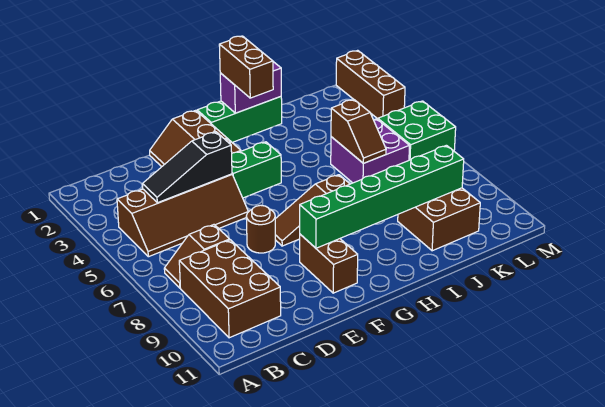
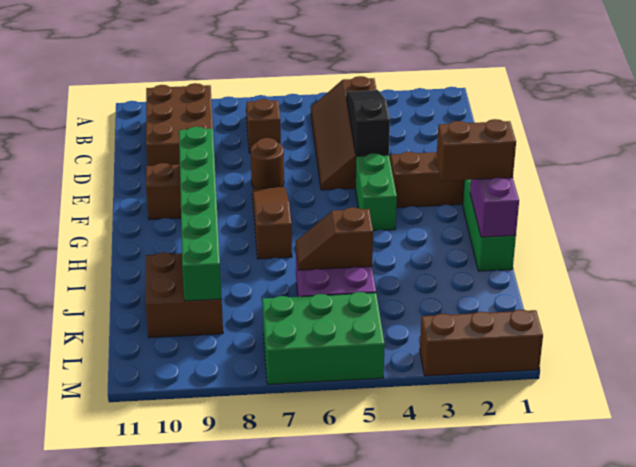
brown brick B8:C10 level 1 -> brown brick B9:D10 level 1
green brick L5:M6 level 1 -> green brick L5:M7 level 1

